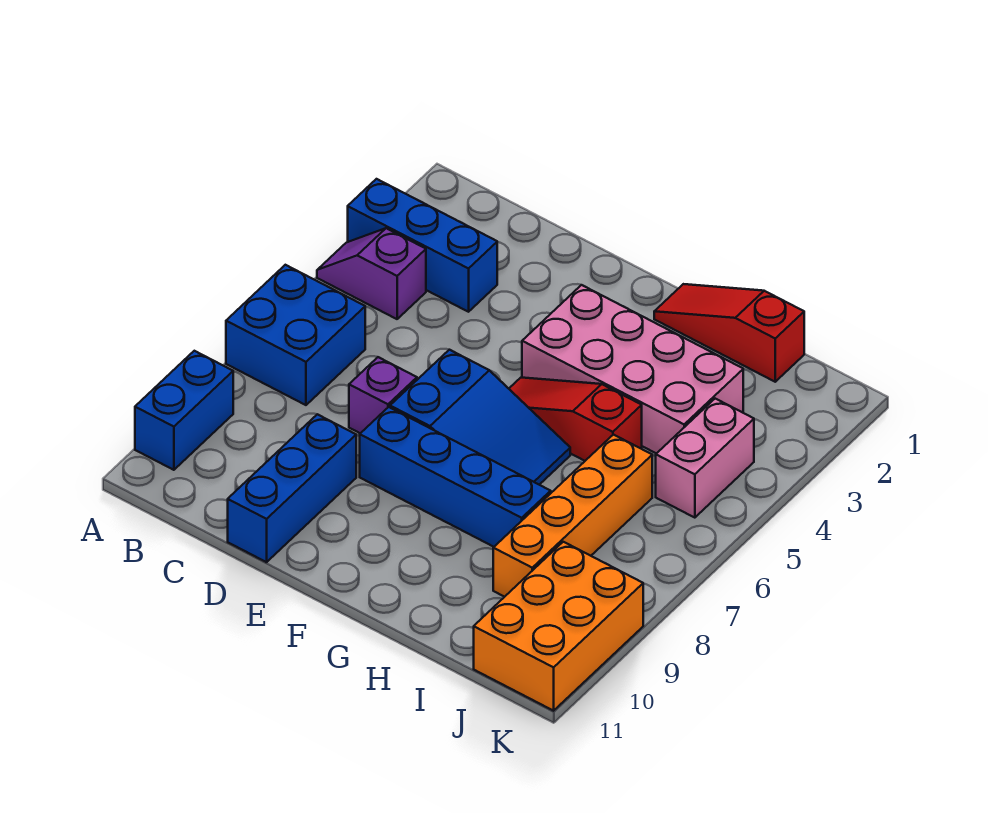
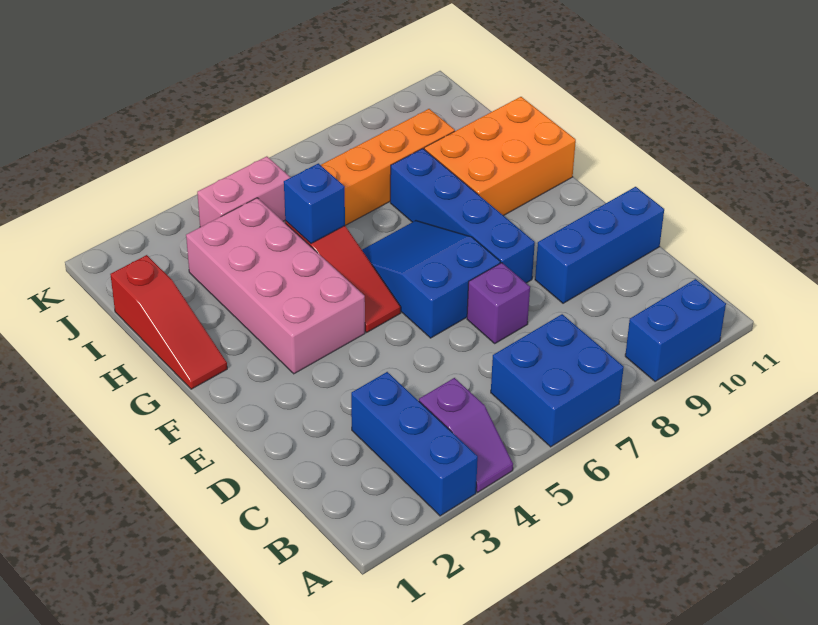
none -> blue brick H5 level 2
orange brick J9:K11 level 1 -> orange brick G9:H11 level 1

